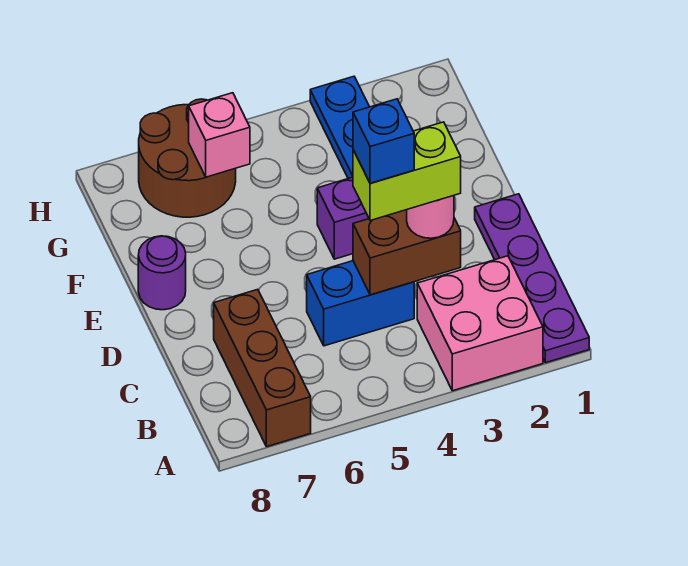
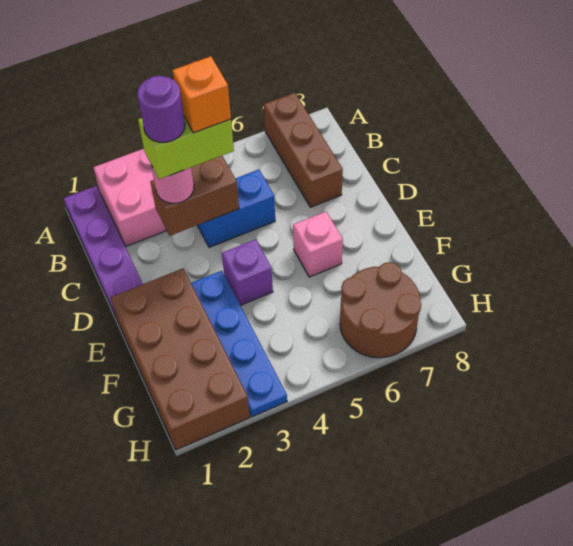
blue brick C4 level 5 -> orange brick C4 level 5
none -> brown brick E1:H2 level 1
purple round brick E8 level 1 -> purple round brick C3 level 5
pink brick G6 level 2 -> pink brick E6 level 1

